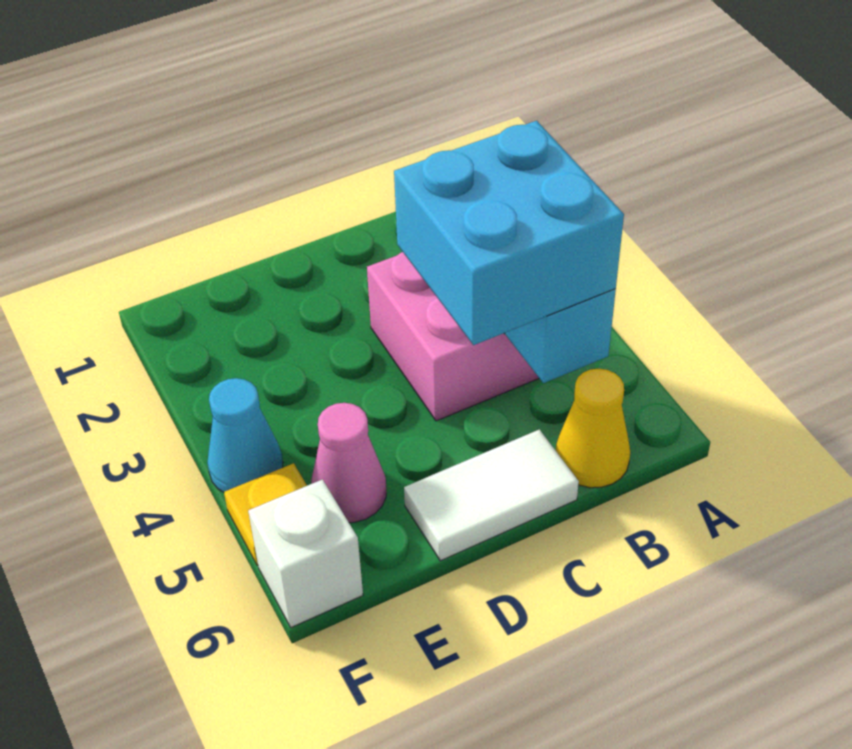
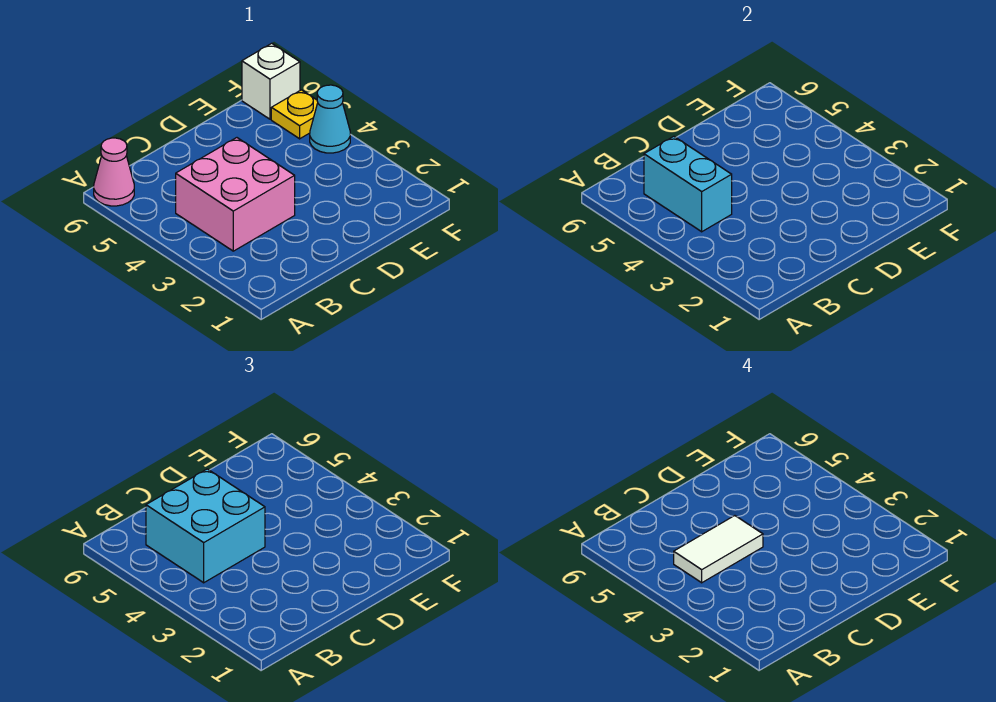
yellow cone B6 level 1 -> none
white tile C6:D6 level 1 -> white tile B4:C4 level 4
pink cone E5 level 1 -> pink cone A6 level 1

